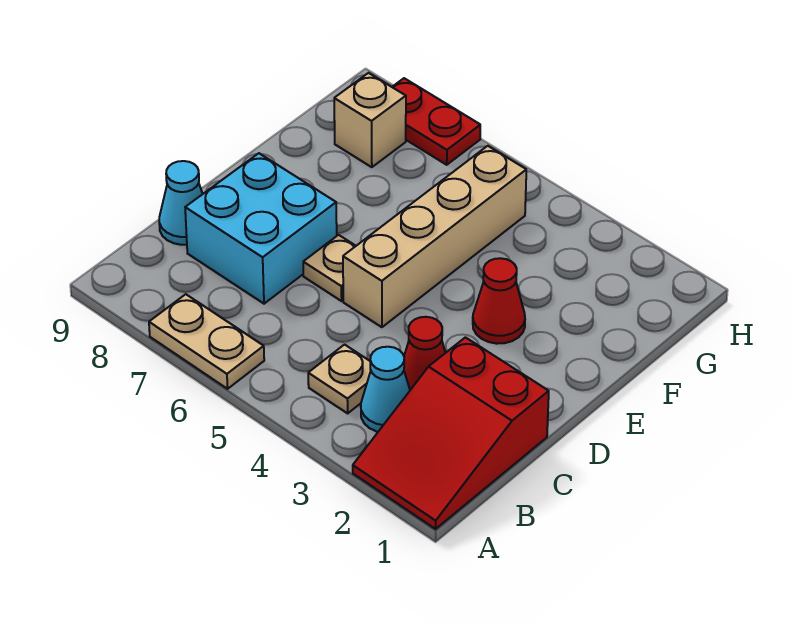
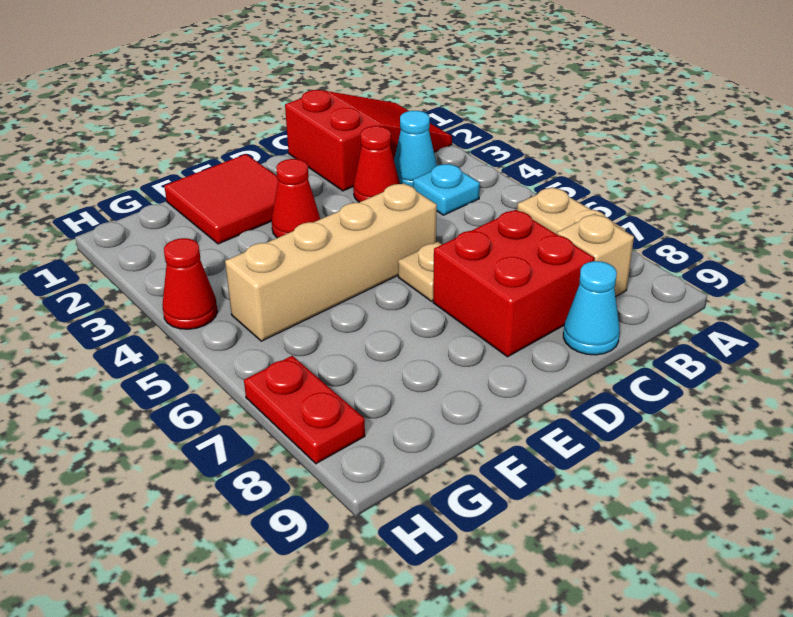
tan plate B4 level 1 -> cyan plate B4 level 1
cyan brick C7:D8 level 1 -> red brick C7:D8 level 1
none -> red tile E1:F2 level 1
tan brick G8 level 1 -> tan brick B8 level 1
none -> red cone H4 level 1

